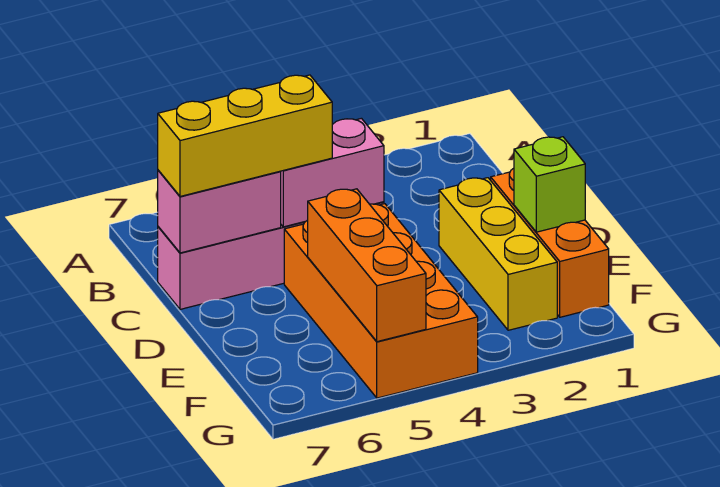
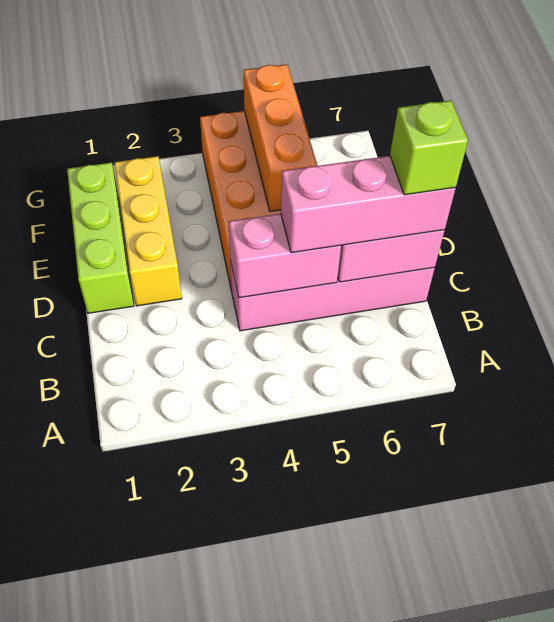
yellow brick C5:C7 level 3 -> pink brick C5:C7 level 3
orange brick D1:F1 level 1 -> lime brick D1:F1 level 1
lime brick E1 level 2 -> lime brick C7 level 4

